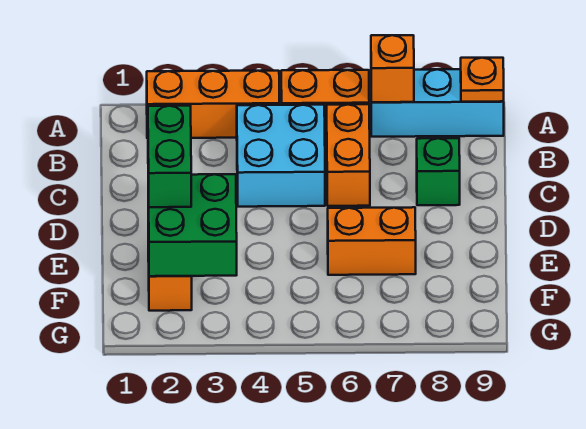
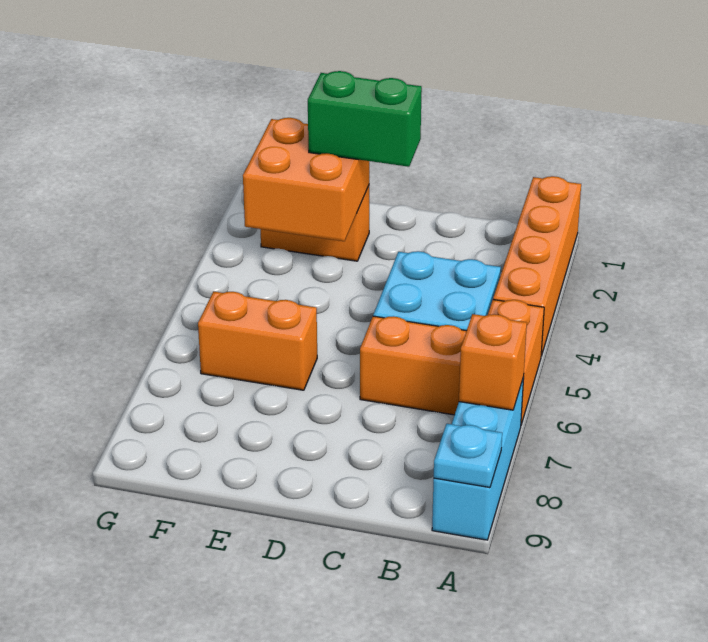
orange brick A2:A4 level 1 -> orange brick A1:A4 level 1
orange plate A9 level 2 -> cyan plate A9 level 2
green brick C8 level 1 -> none
green brick E2:F3 level 2 -> orange brick E2:F3 level 2
orange brick E6:E7 level 1 -> orange brick E6:F6 level 1

